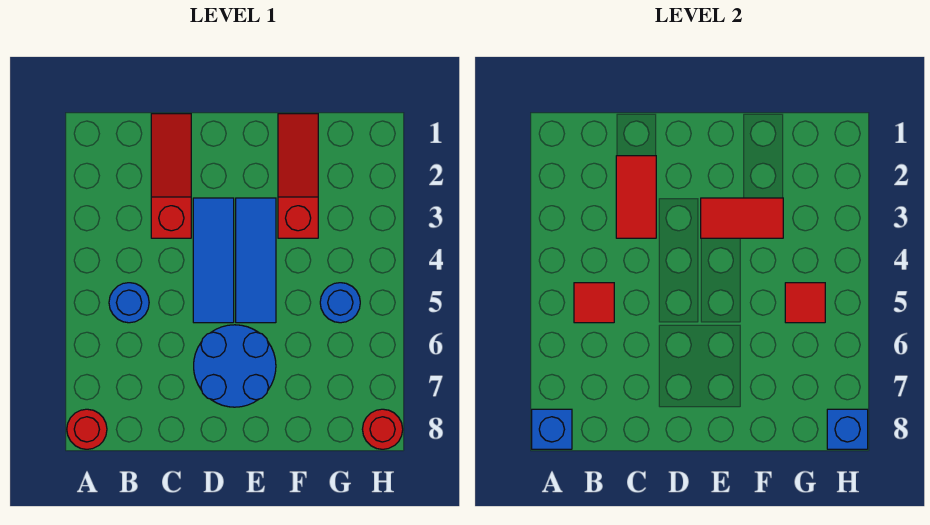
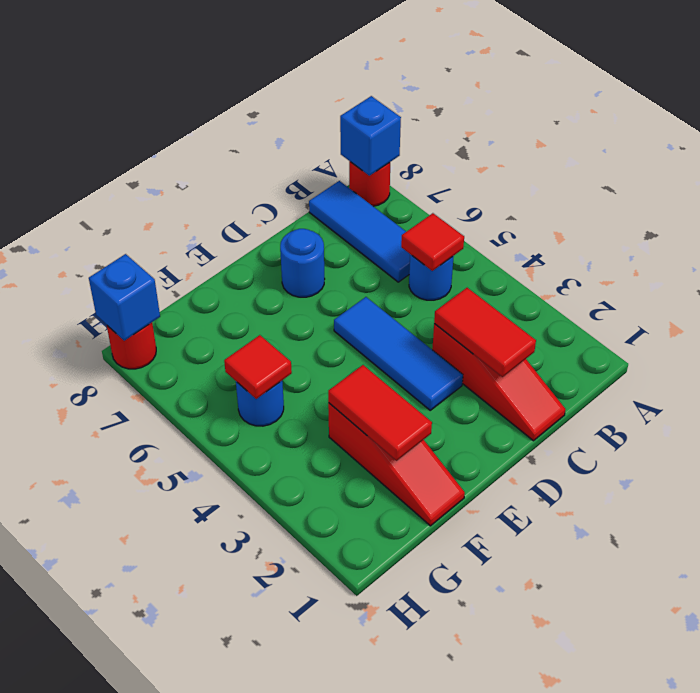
blue round brick D6:E7 level 1 -> blue round brick D7 level 1
blue tile E3:E5 level 1 -> blue tile B6:B8 level 1
red tile E3:F3 level 2 -> red tile F2:F3 level 2

